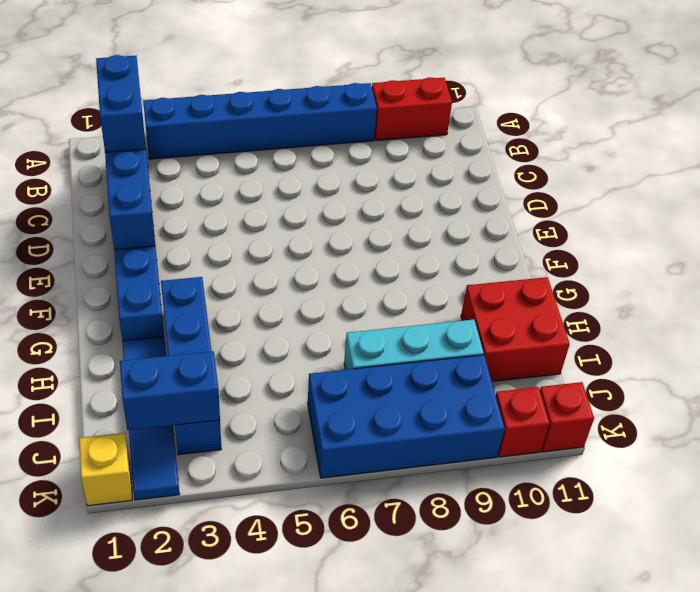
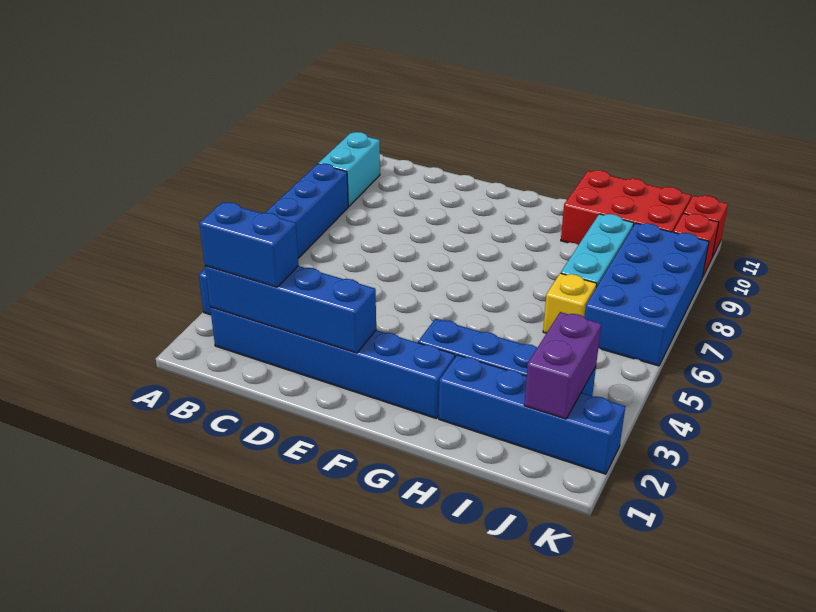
red brick A9:A10 level 1 -> cyan brick A9:A10 level 1
blue tile H2:K2 level 1 -> blue brick H2:K2 level 1
red brick H10:I11 level 1 -> red brick H10:J11 level 1
blue brick J2:J3 level 2 -> purple brick J2:J3 level 2
yellow brick K1 level 1 -> yellow brick I6 level 1

